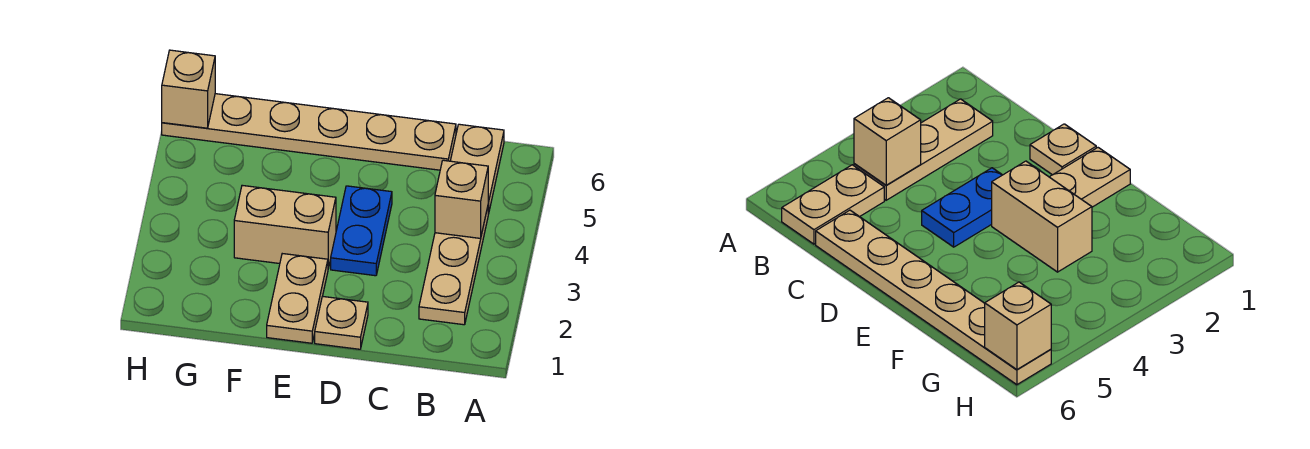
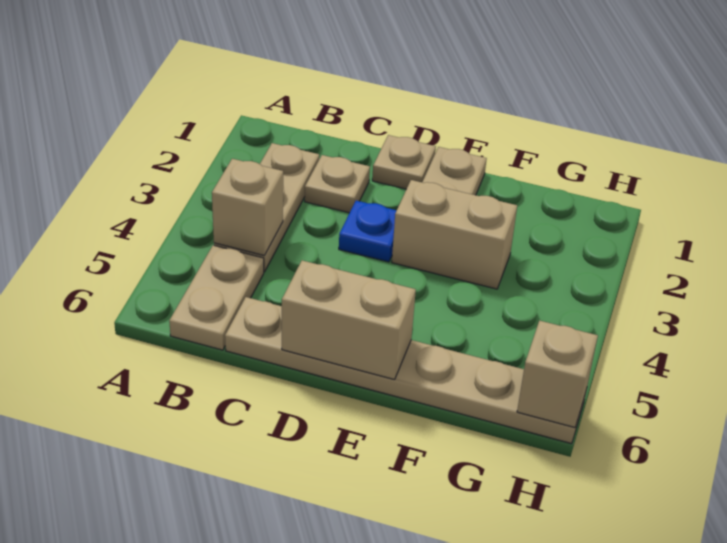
none -> tan plate C2 level 1
blue plate D3:D4 level 1 -> blue plate D3 level 1
none -> tan brick D6:E6 level 2

